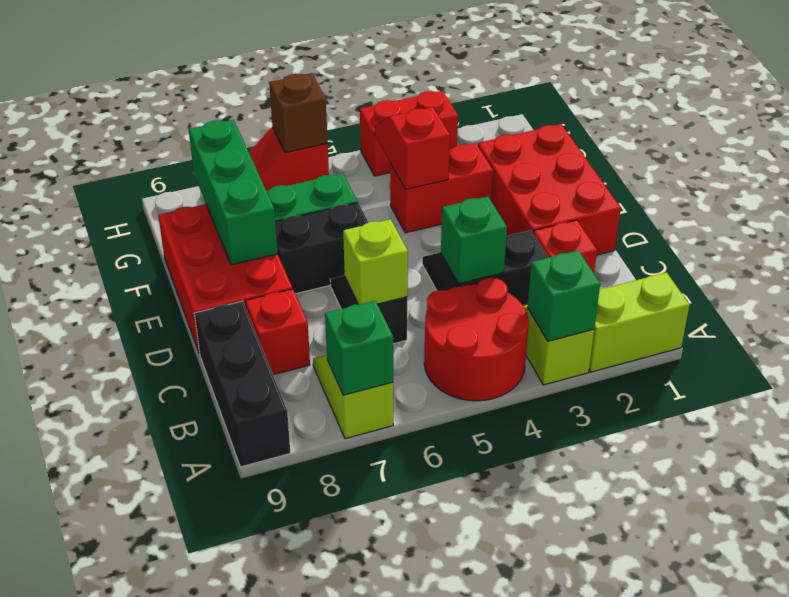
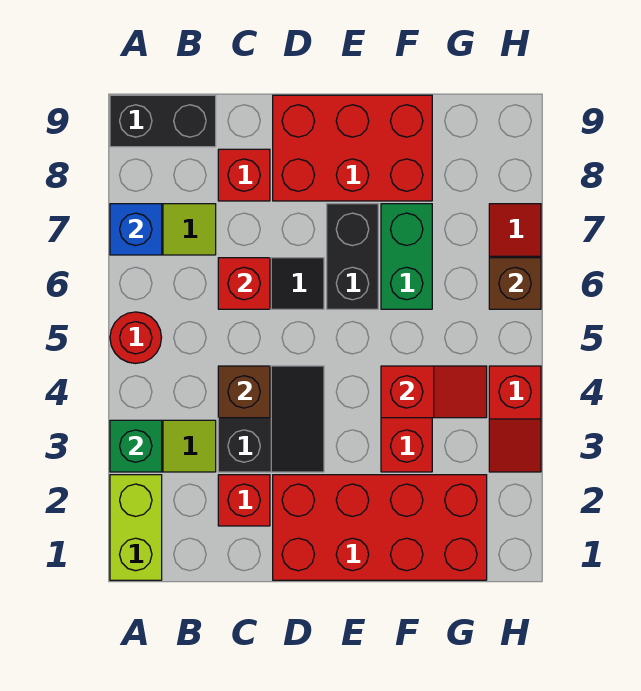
red round brick A4:B5 level 1 -> red round brick A5 level 1
green brick A7 level 2 -> blue brick A7 level 2
black brick A9:C9 level 1 -> black brick A9:B9 level 1
green brick C4 level 2 -> brown brick C4 level 2
lime brick C6 level 2 -> red brick C6 level 2
red brick D1:F2 level 1 -> red brick D1:G2 level 1
green brick E8:G8 level 2 -> none
red brick H3:H4 level 1 -> red slope H3:H4 level 1 top 4

